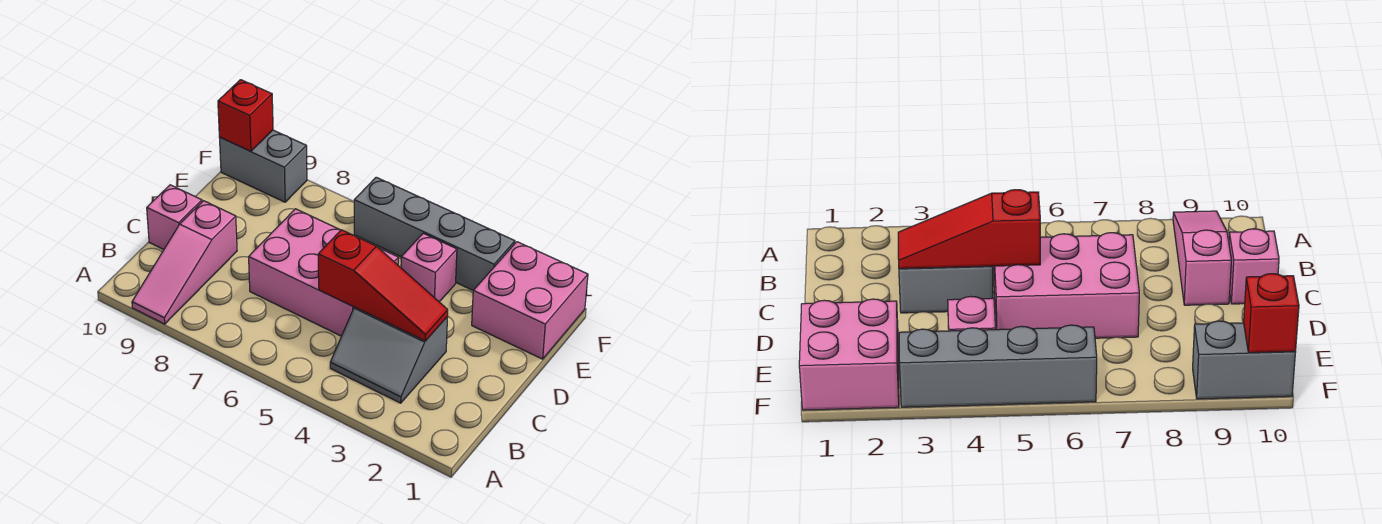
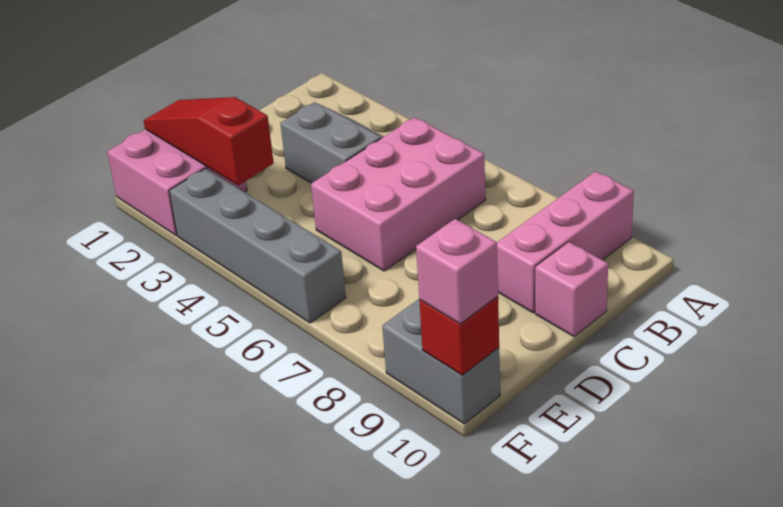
pink slope A9:C9 level 1 top C -> pink brick A9:C9 level 1
red slope C3:C5 level 2 top 5 -> red slope E1:E3 level 2 top 3
pink brick C5:D7 level 1 -> pink brick B5:D6 level 1
pink brick E4 level 1 -> pink brick F10 level 3

